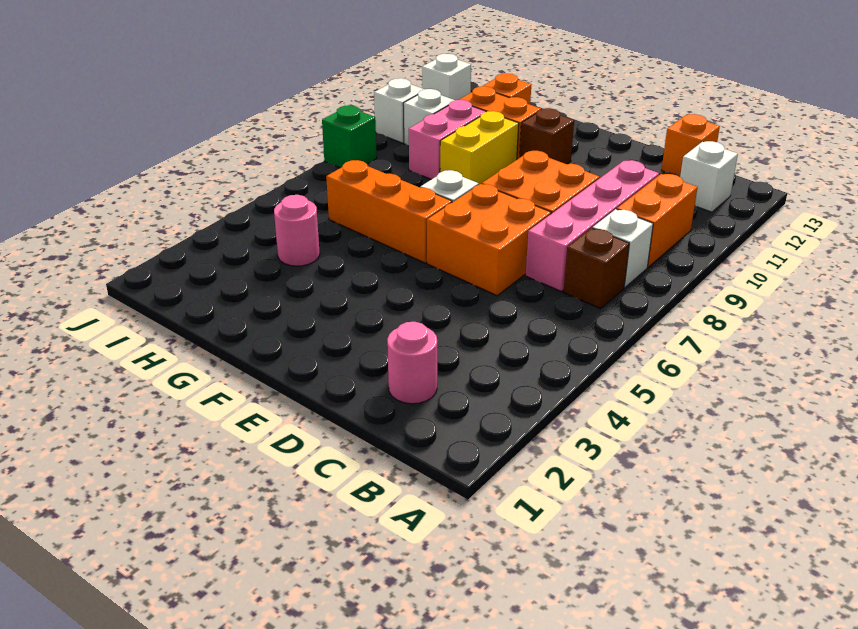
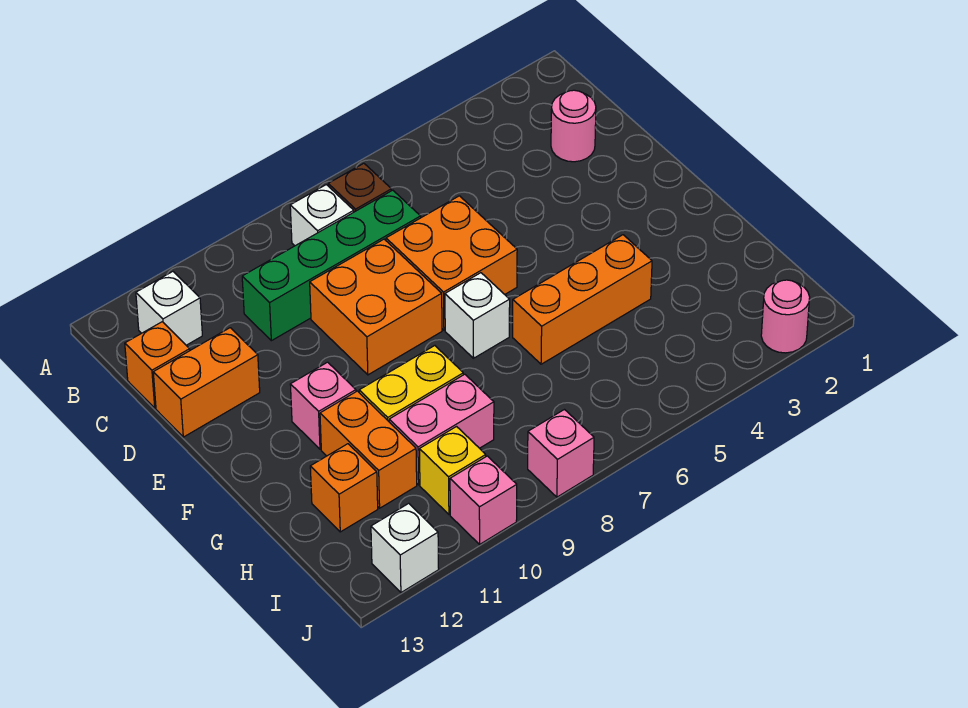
orange brick B9:B10 level 1 -> orange brick D12:D13 level 1
pink brick C7:C10 level 1 -> green brick C7:C10 level 1
orange brick F6:H6 level 1 -> orange brick G4:G6 level 1
brown brick F11 level 1 -> pink brick F11 level 1
pink round brick H4 level 1 -> pink round brick J2 level 1
white brick I10 level 1 -> yellow brick I10 level 1
green brick J8 level 1 -> pink brick J8 level 1
white brick J10 level 1 -> pink brick J10 level 1

